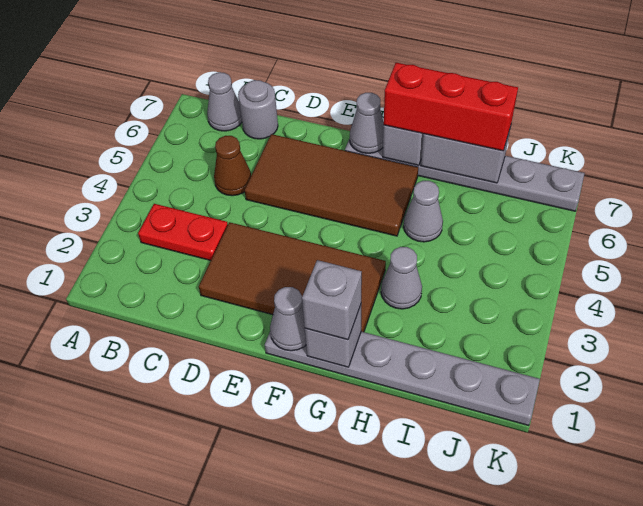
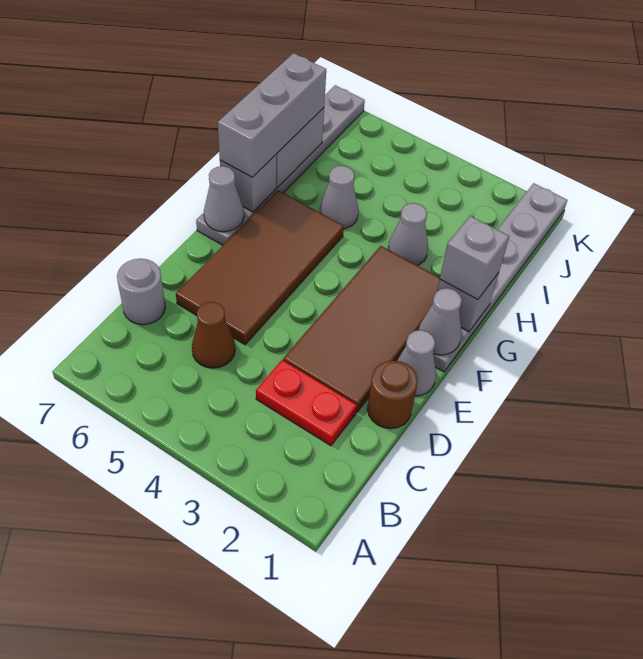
red plate B3:C3 level 1 -> red plate C2:C3 level 1
grey cone B7 level 1 -> grey cone E1 level 1
none -> brown round brick D1 level 1
red brick G7:I7 level 3 -> grey brick G7:I7 level 3

